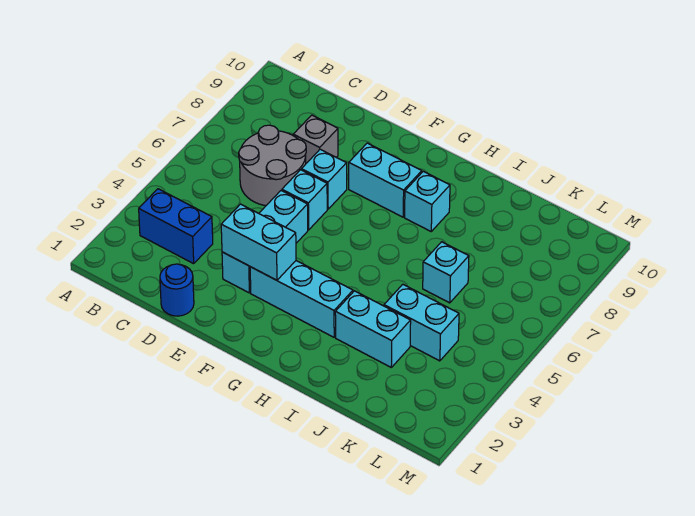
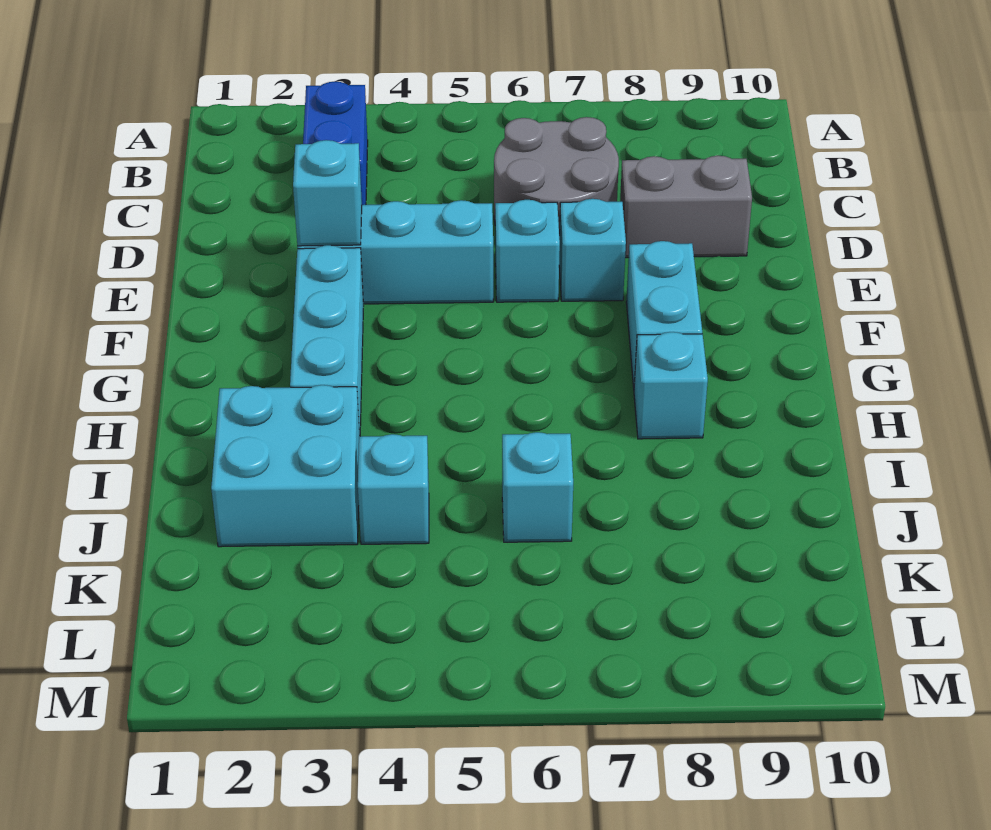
blue round brick D1 level 1 -> none
grey brick D8 level 1 -> grey brick D8:D9 level 1
cyan brick E3:F3 level 2 -> cyan brick E3 level 2
cyan brick I3:J3 level 1 -> cyan brick I2:J3 level 1
cyan brick J4:K4 level 1 -> cyan brick J4 level 1

